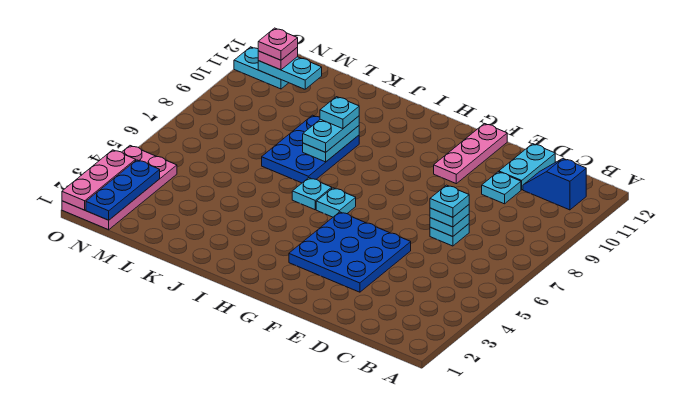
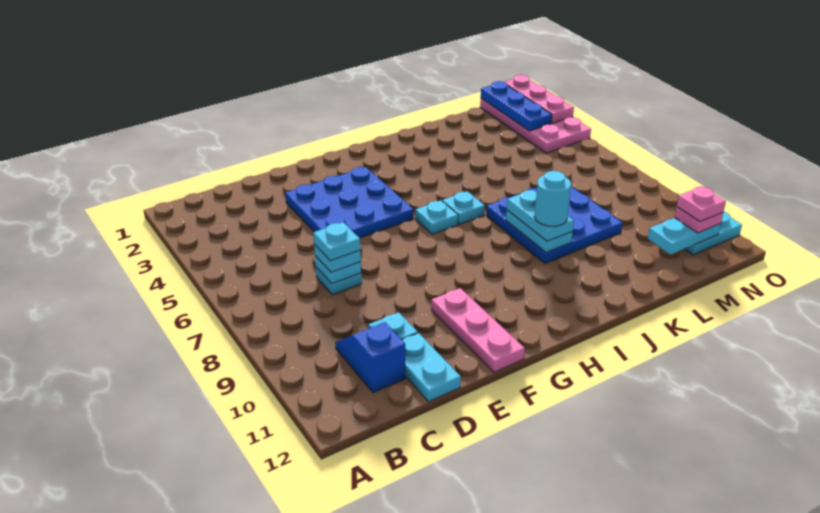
blue slope B11:C11 level 1 top B -> blue slope C10:C11 level 1 top 11
blue plate J7:K9 level 1 -> blue plate J7:L9 level 1
cyan plate J9 level 4 -> cyan round brick J9 level 4

